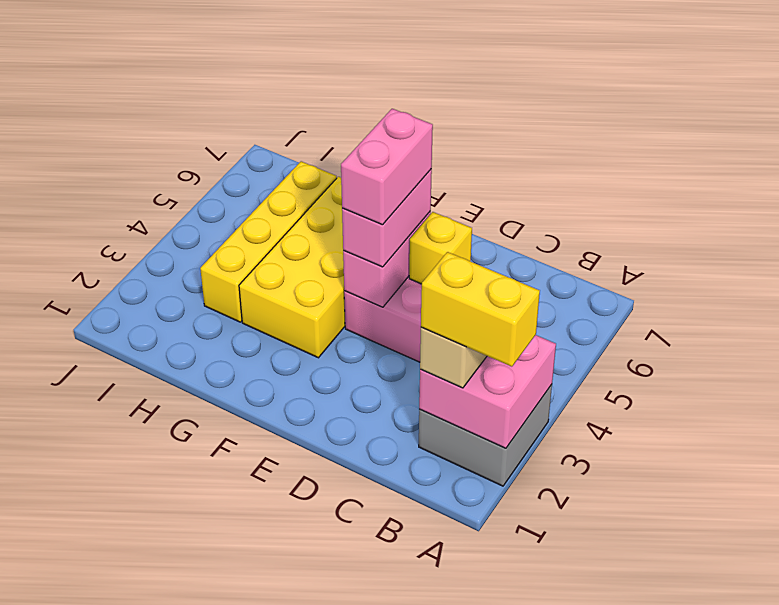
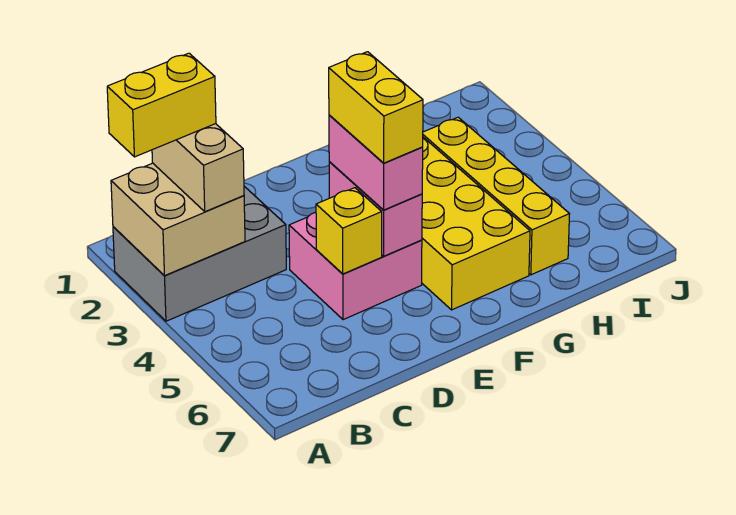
grey brick A2:B3 level 1 -> grey brick A2:C3 level 1
pink brick A2:B3 level 2 -> tan brick A2:B3 level 2
pink brick E4:E5 level 4 -> yellow brick E4:E5 level 4

